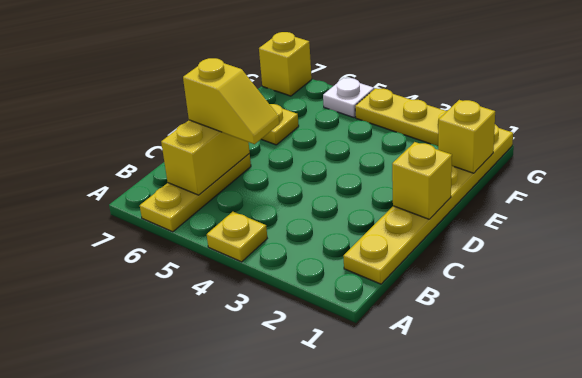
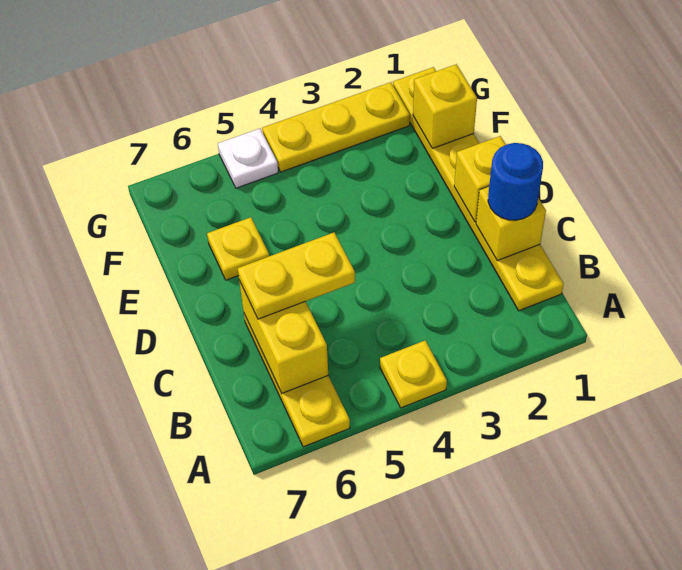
none -> blue round brick C1 level 3
yellow slope C5:C6 level 3 top 6 -> yellow plate C5:C6 level 3
yellow brick G7 level 1 -> yellow brick C1 level 2

